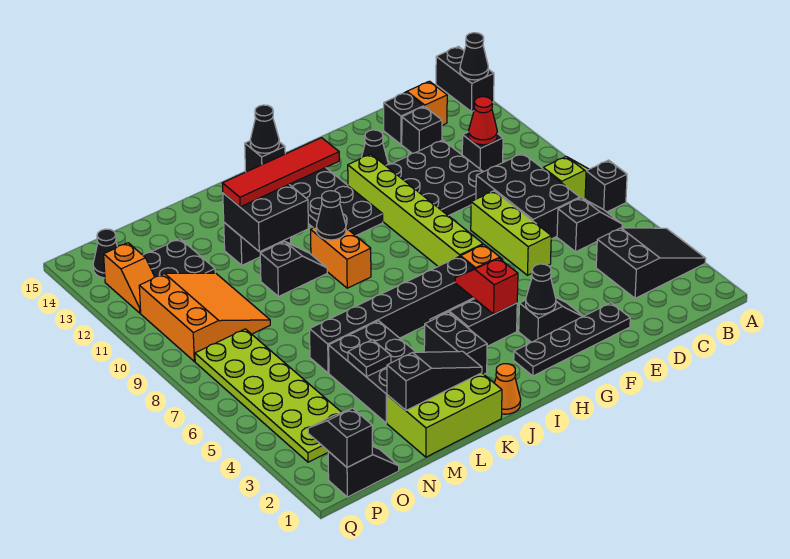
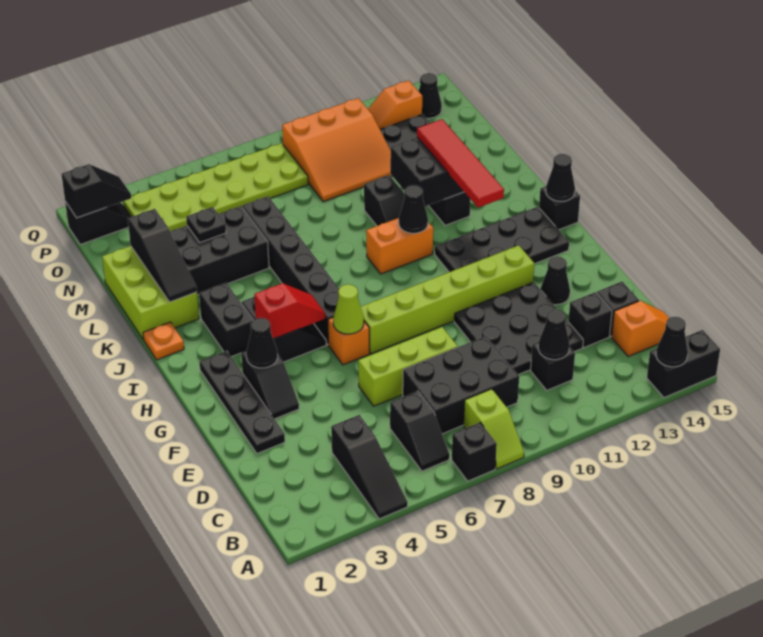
black slope A3:C4 level 1 top C -> black slope A4:C4 level 1 top C
red cone C11 level 2 -> black cone C11 level 2
none -> lime cone G6 level 2
orange cone J1 level 1 -> orange plate J1 level 1
black brick J3:J4 level 1 -> black brick I3:J3 level 1
black slope O1:P1 level 1 top P -> black slope P1:P2 level 1 top 1

